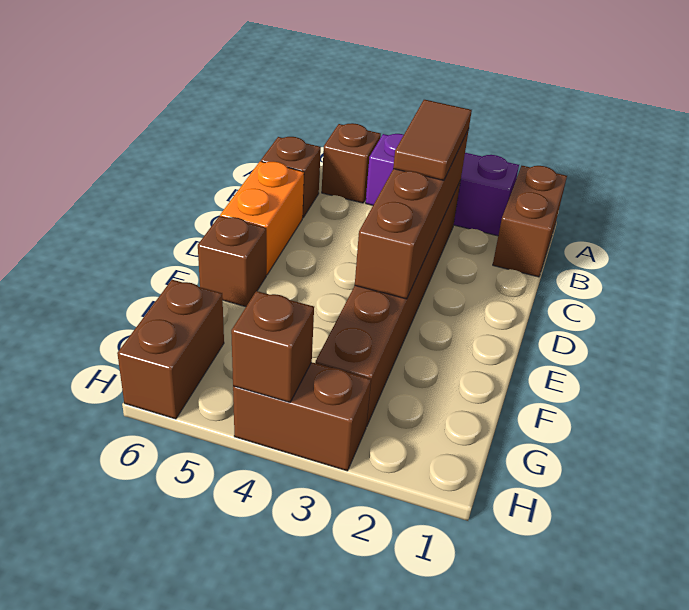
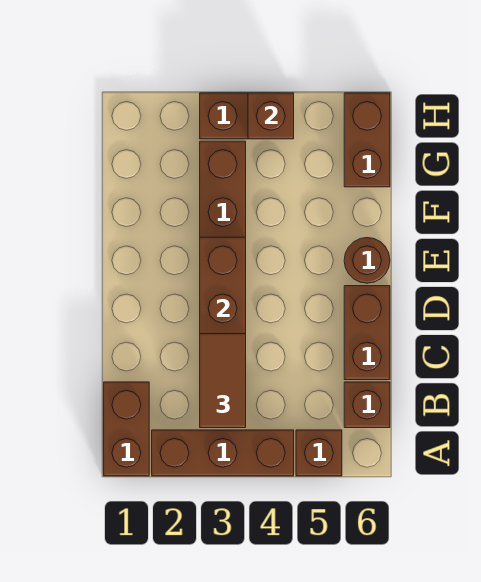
purple brick A2:A4 level 1 -> brown brick A2:A4 level 1
orange brick C6:D6 level 1 -> brown brick C6:D6 level 1
brown brick E6 level 1 -> brown round brick E6 level 1

